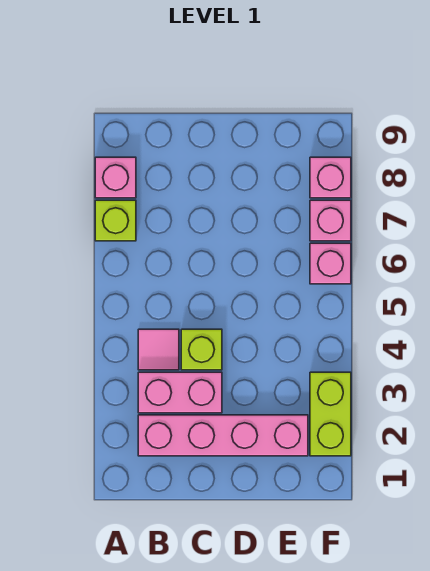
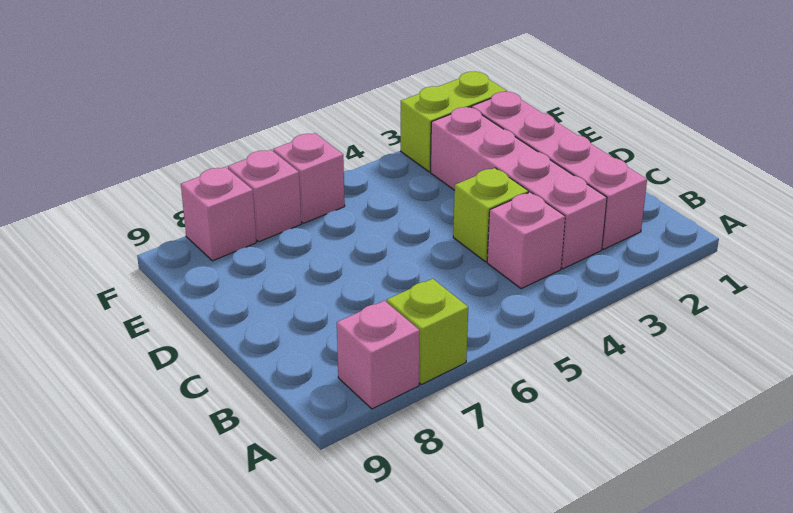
pink brick B3:C3 level 1 -> pink brick B3:E3 level 1
pink tile B4 level 1 -> pink brick B4 level 1

